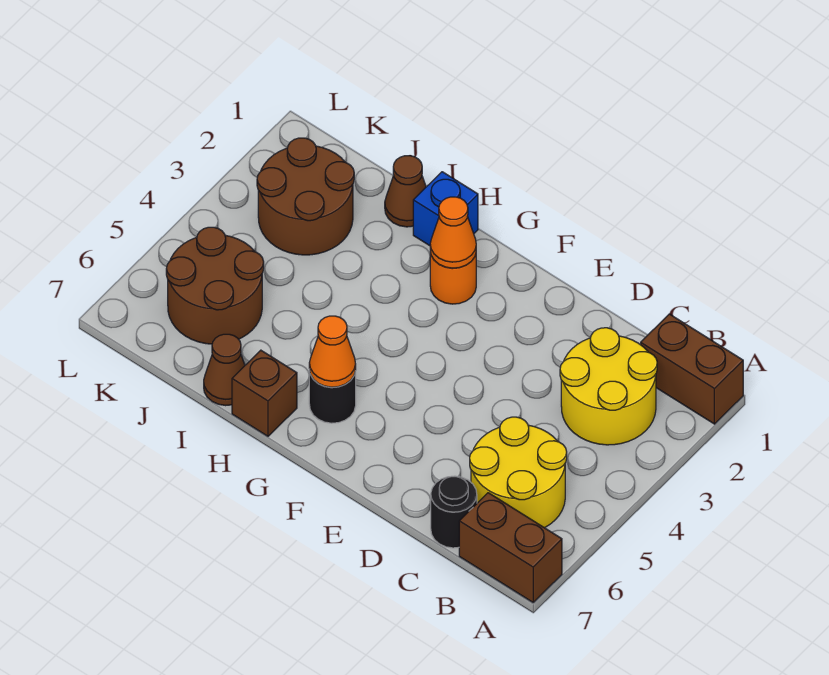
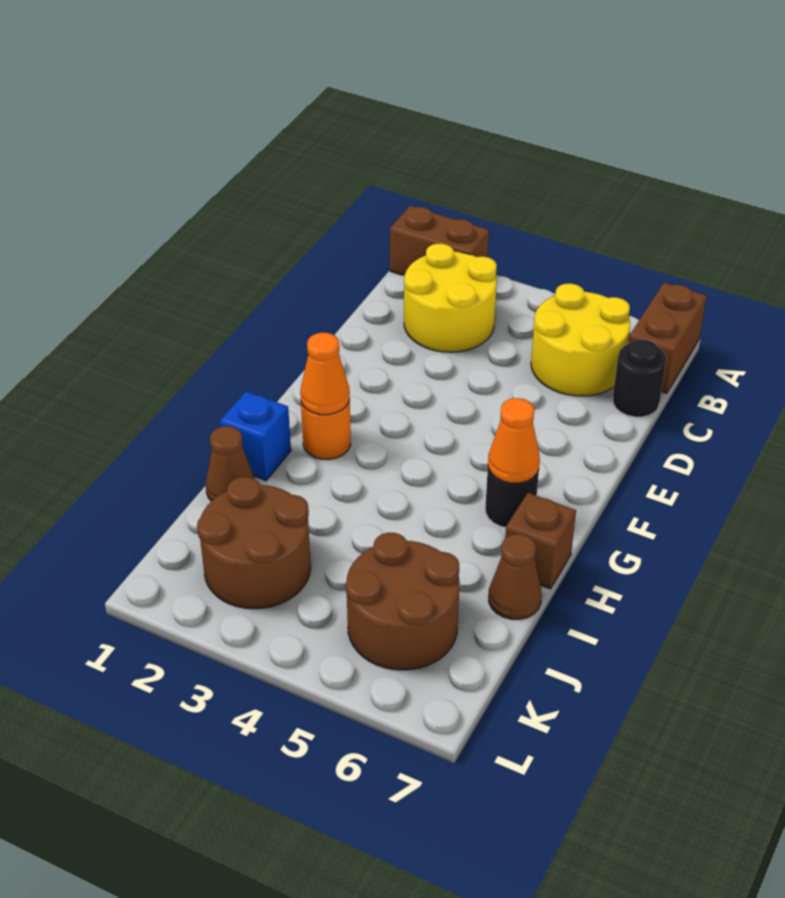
brown brick A1:B1 level 1 -> brown brick A1:A2 level 1

